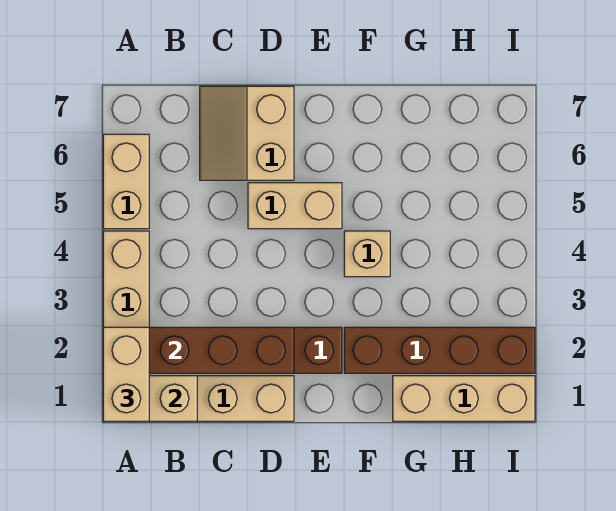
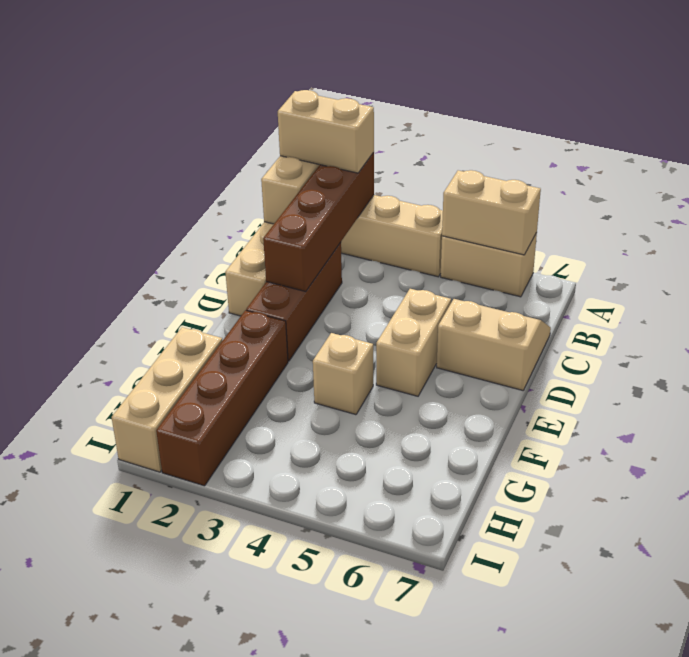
none -> tan brick A5:A6 level 2

